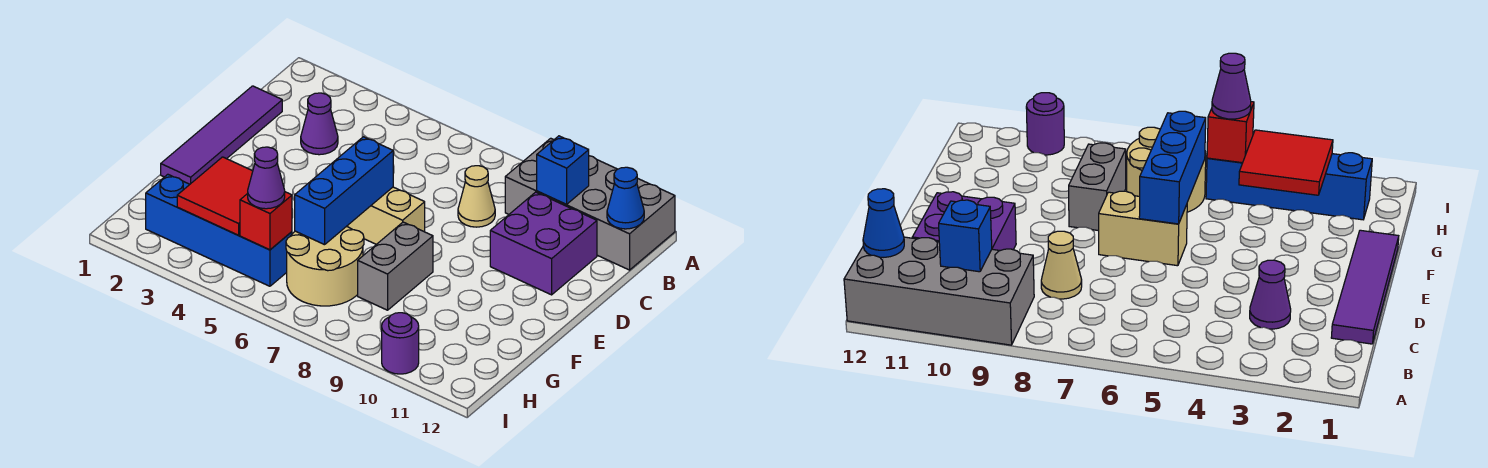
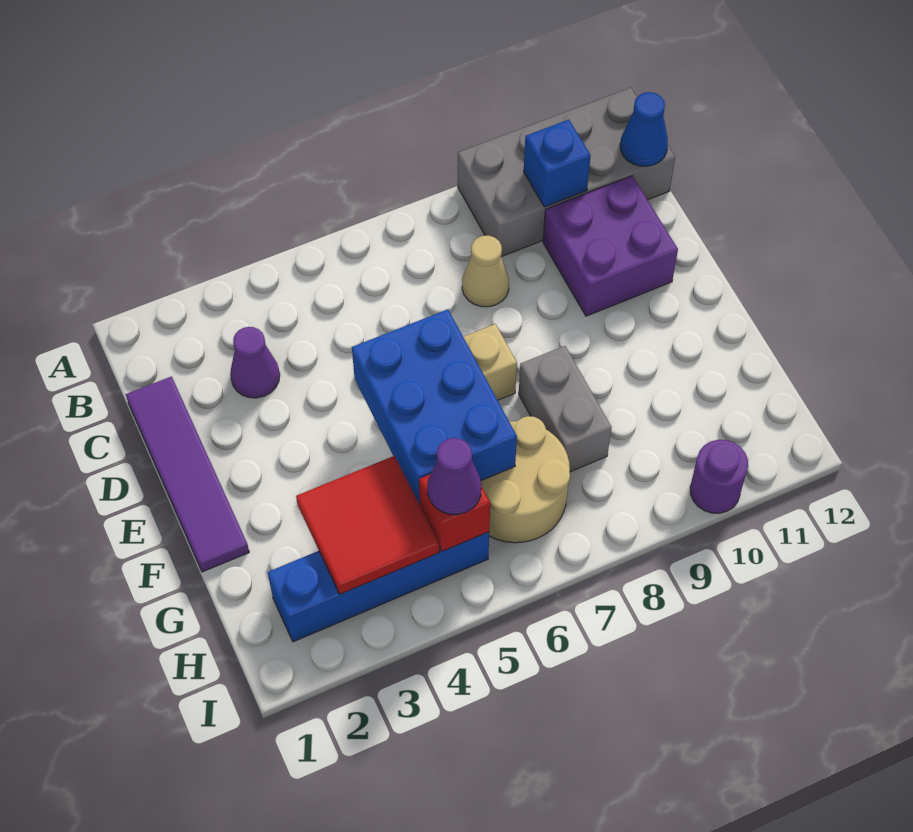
blue brick E6:G6 level 2 -> blue brick E5:G6 level 2

